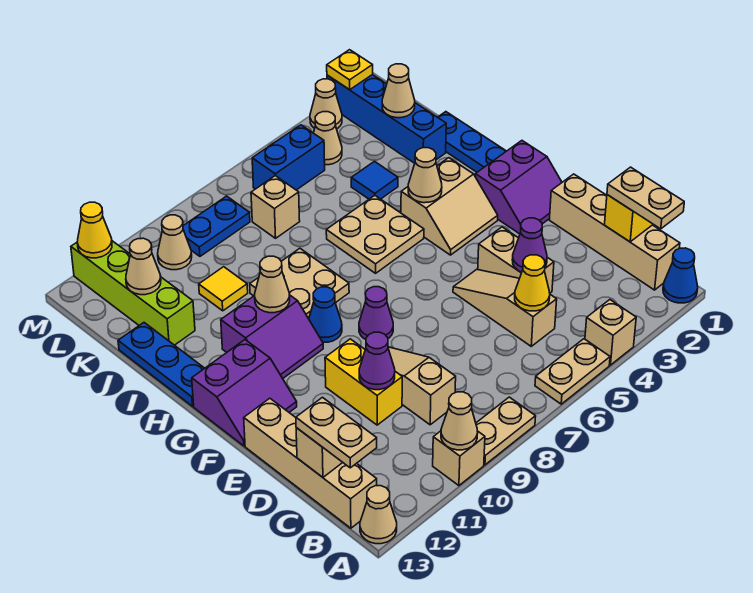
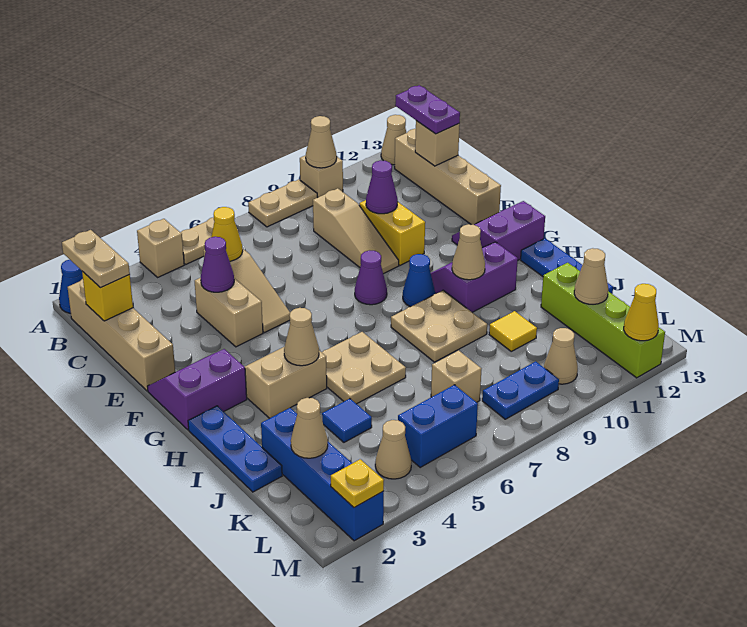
tan plate B13:C13 level 3 -> purple plate B13:C13 level 3
tan cone M3 level 1 -> none

